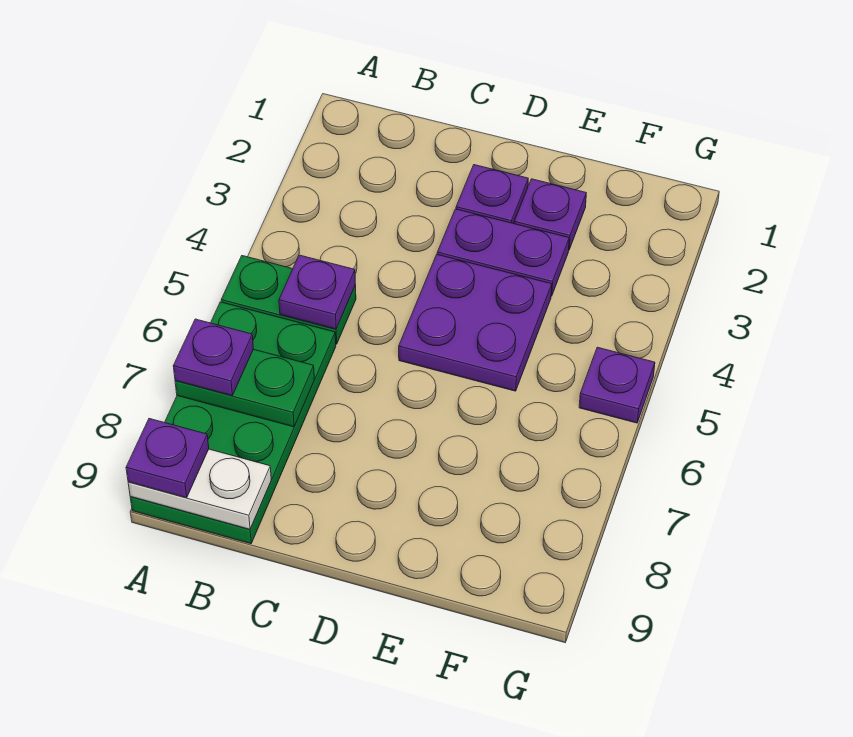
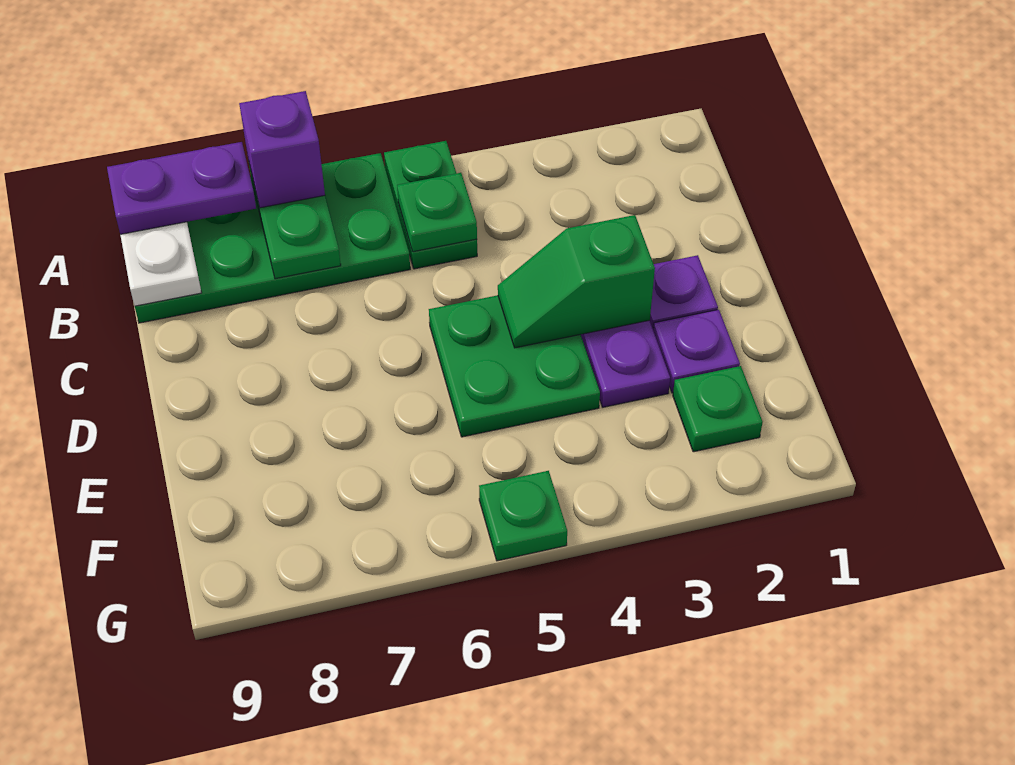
purple plate A7 level 3 -> purple brick A7 level 3
purple plate A9 level 3 -> purple plate A8:A9 level 3
purple plate B5 level 2 -> green plate B5 level 2
none -> green slope D3:D4 level 2 top 3
purple plate D4:E5 level 1 -> green plate D4:E5 level 1
none -> green plate F2 level 1
purple plate G5 level 1 -> green plate G5 level 1

